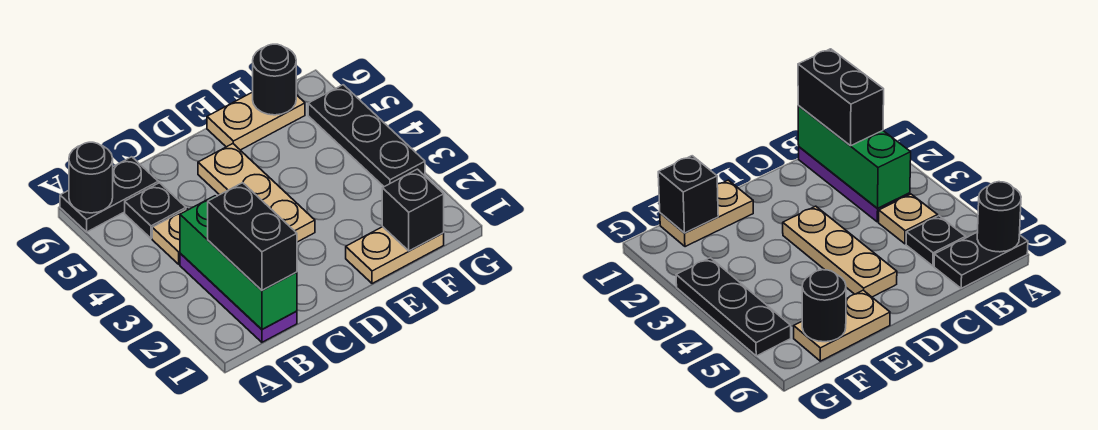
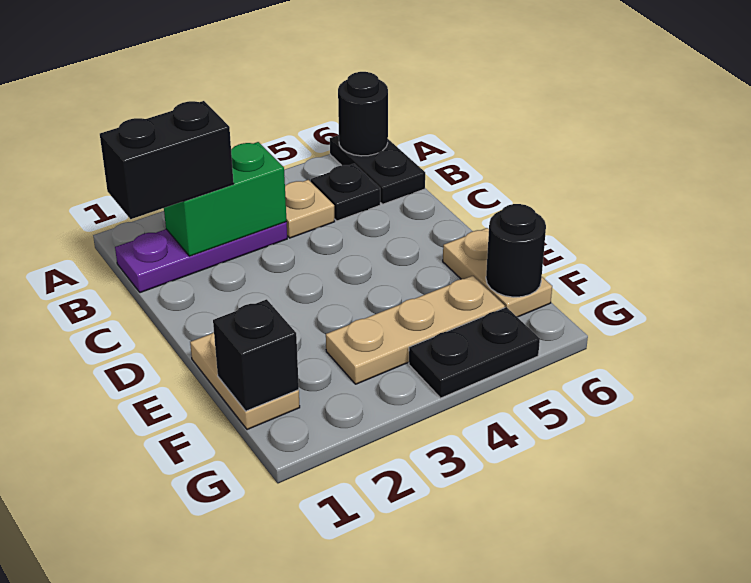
green brick B1:B3 level 2 -> green brick B2:B3 level 2
tan plate D3:D5 level 1 -> tan plate F3:F5 level 1
black plate G3:G5 level 1 -> black plate G4:G5 level 1

